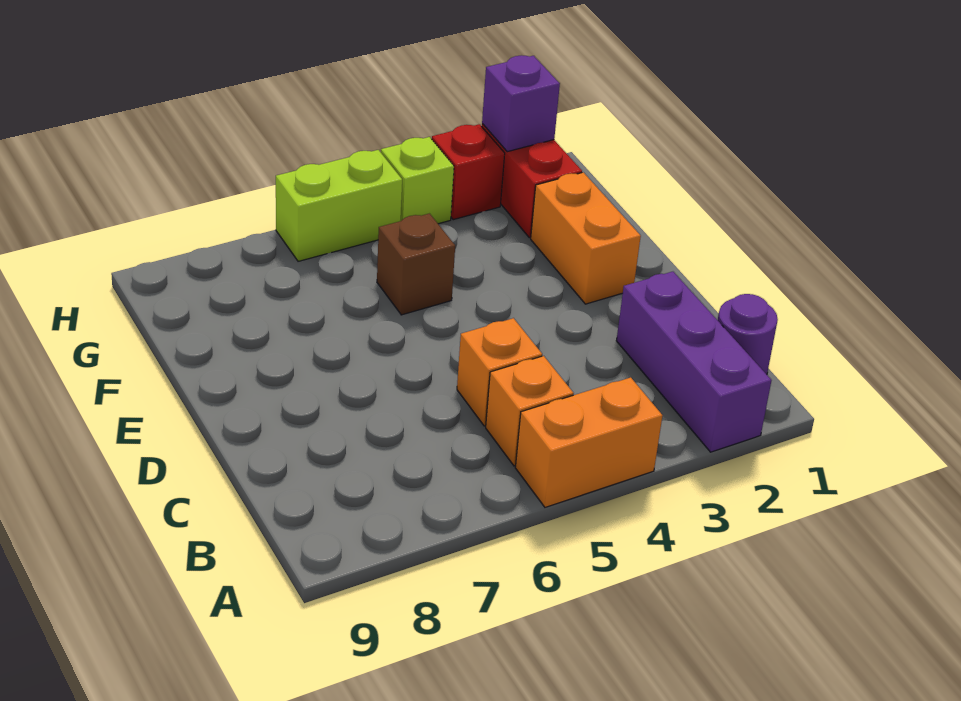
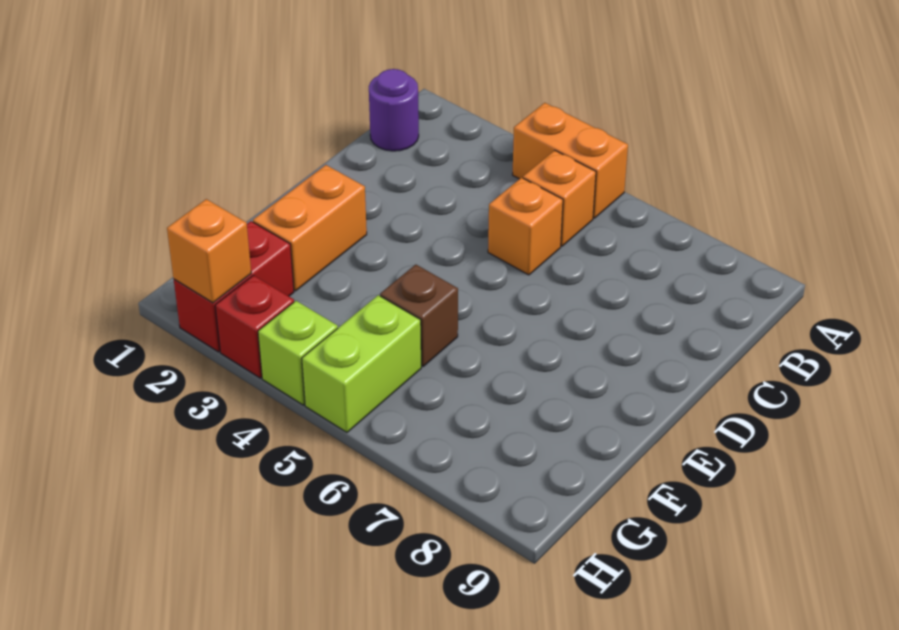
purple brick A2:C2 level 1 -> none
purple brick H2 level 2 -> orange brick H2 level 2
lime brick H5:H6 level 1 -> lime brick G5:H5 level 1

